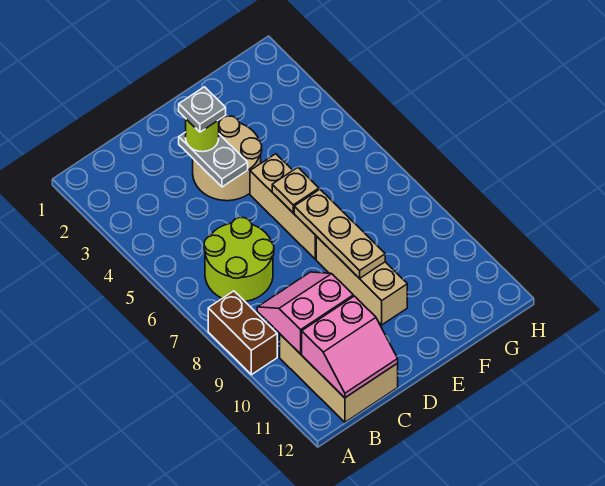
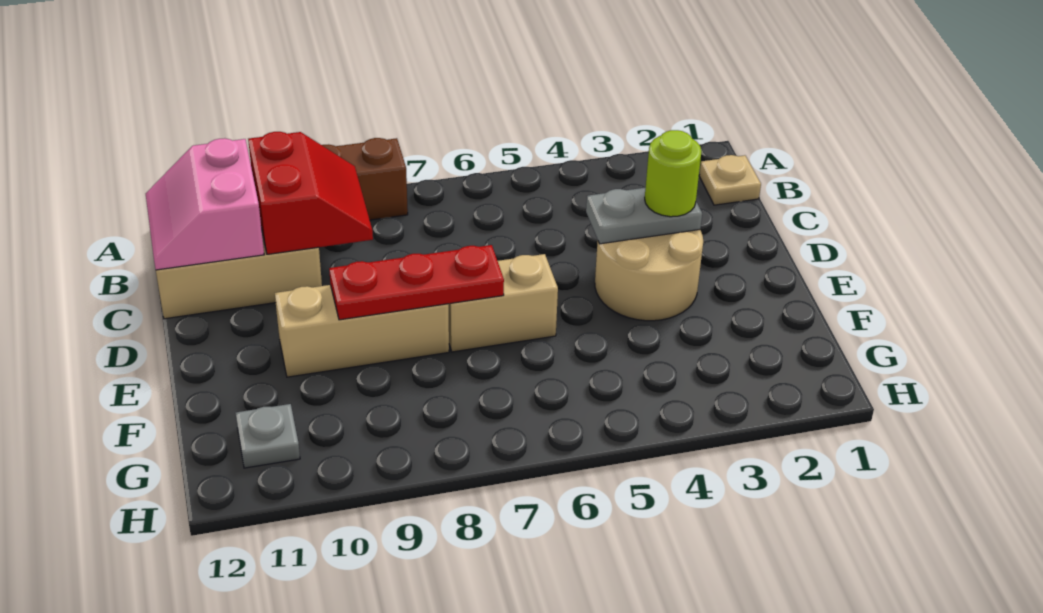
lime round brick B6:C7 level 1 -> none
pink slope B9:C10 level 2 top 10 -> red slope B9:C10 level 2 top 10
grey plate D3 level 4 -> grey plate G11 level 1
tan brick E5:E7 level 1 -> tan brick E6:E7 level 1
tan plate E6 level 2 -> tan plate B1 level 1
tan plate E7:E9 level 2 -> red plate E7:E9 level 2

